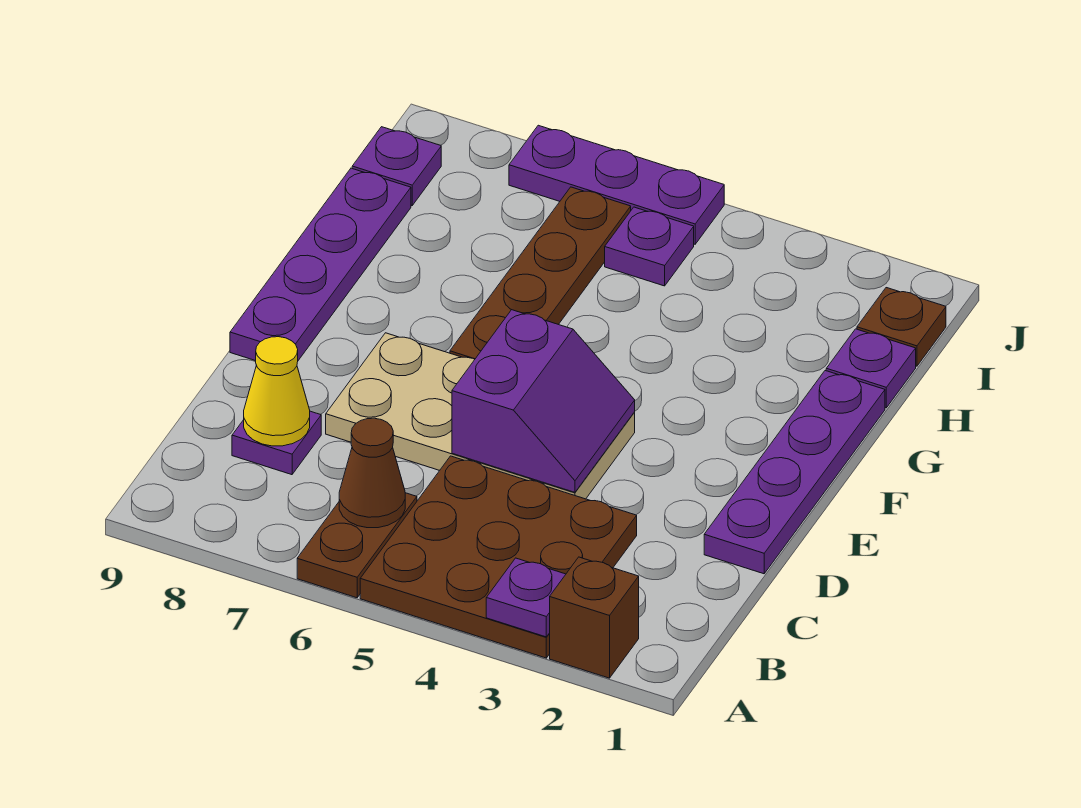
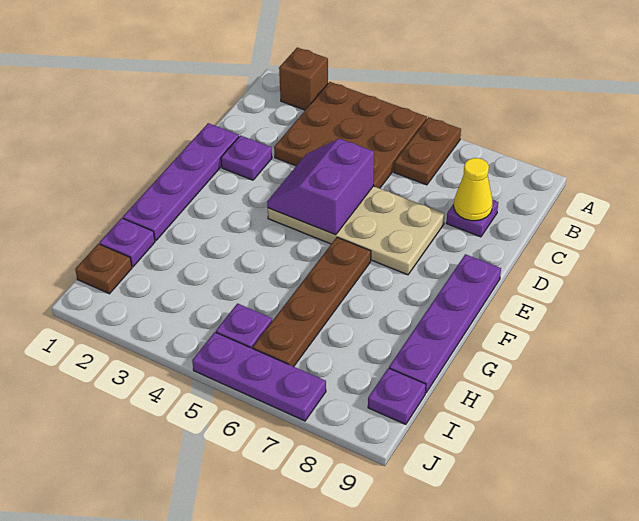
purple plate A3 level 2 -> purple plate D2 level 1
brown cone B6 level 2 -> none

